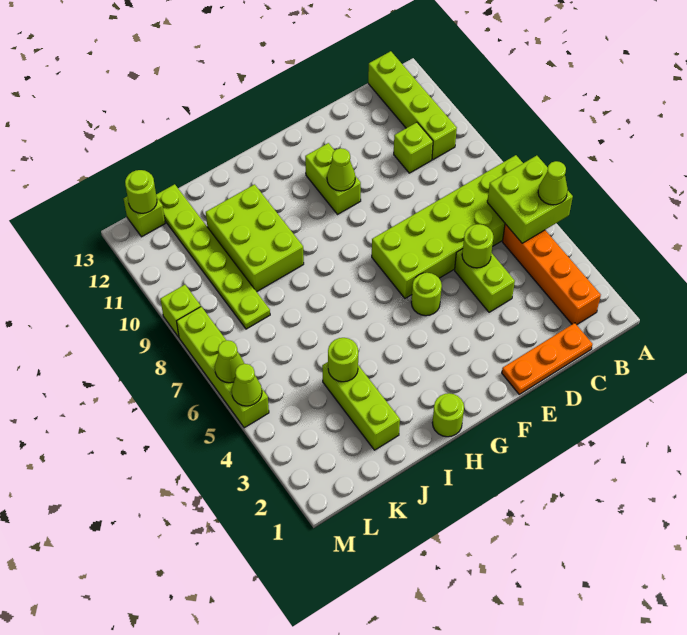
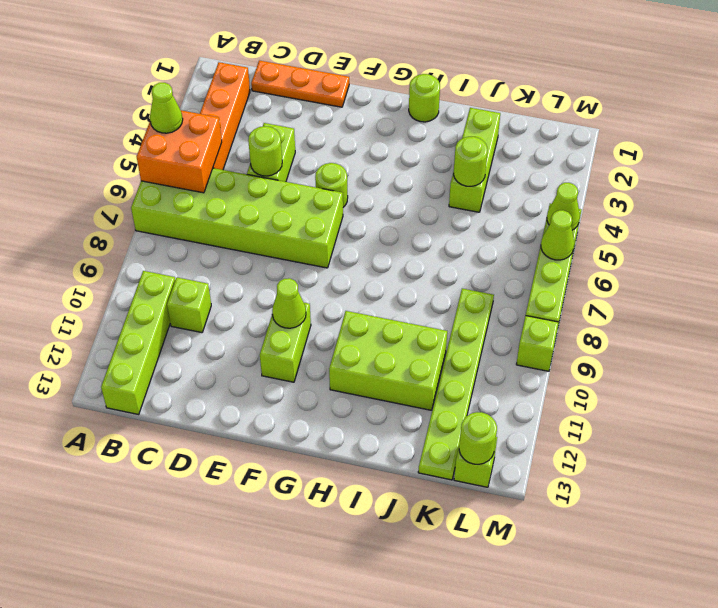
lime brick A5:B6 level 2 -> orange brick A5:B6 level 2
lime brick I9:J11 level 1 -> lime brick H10:J11 level 1

